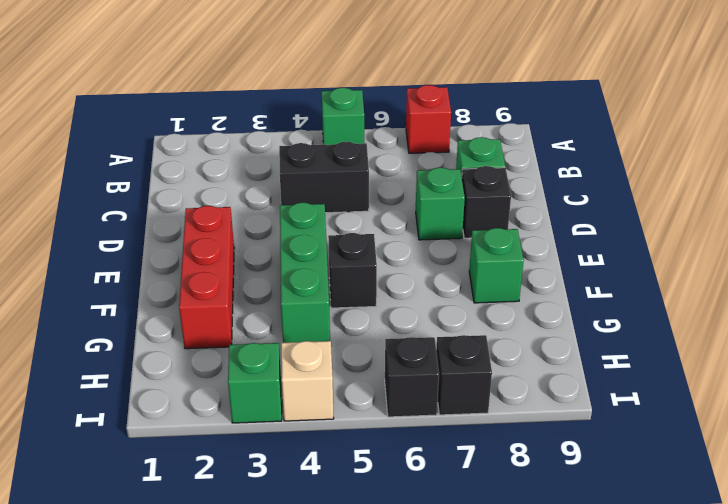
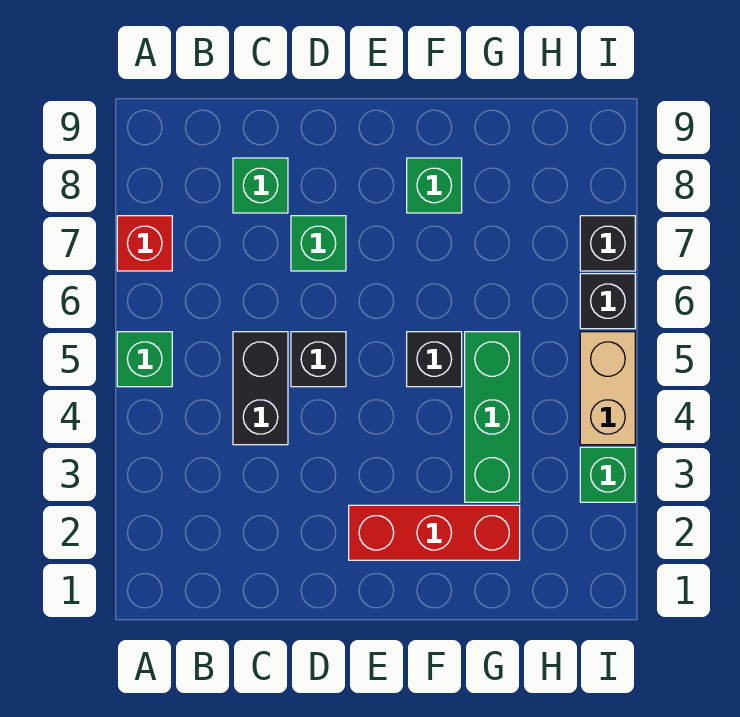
black brick D8 level 1 -> black brick D5 level 1
green brick E4:G4 level 1 -> green brick G3:G5 level 1
tan brick I4 level 1 -> tan brick I4:I5 level 1

